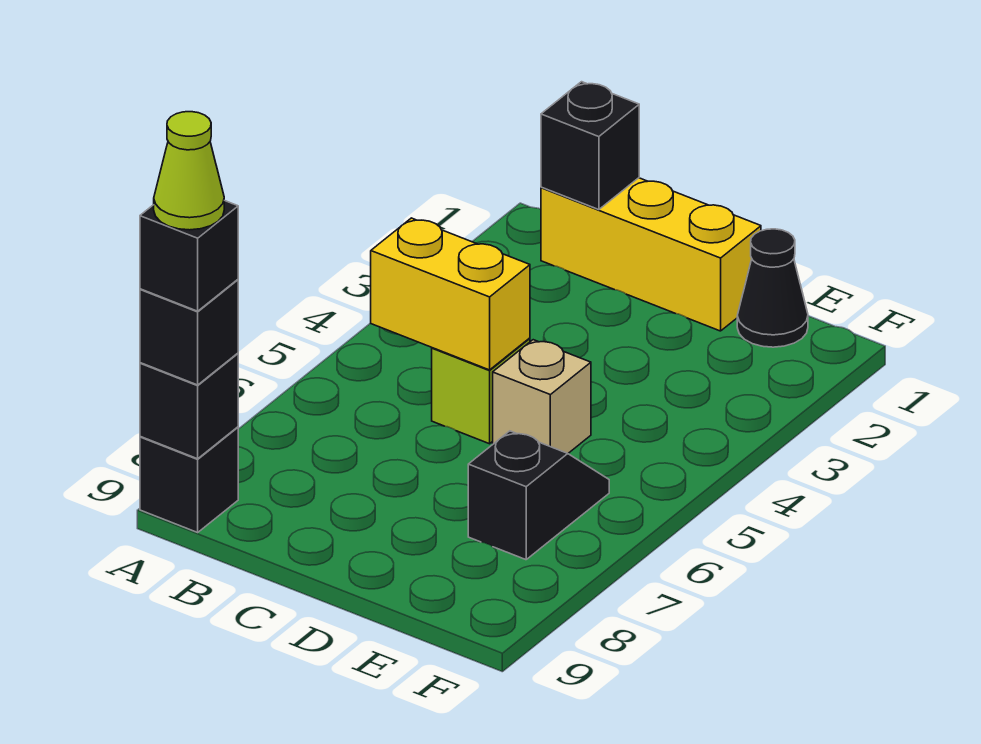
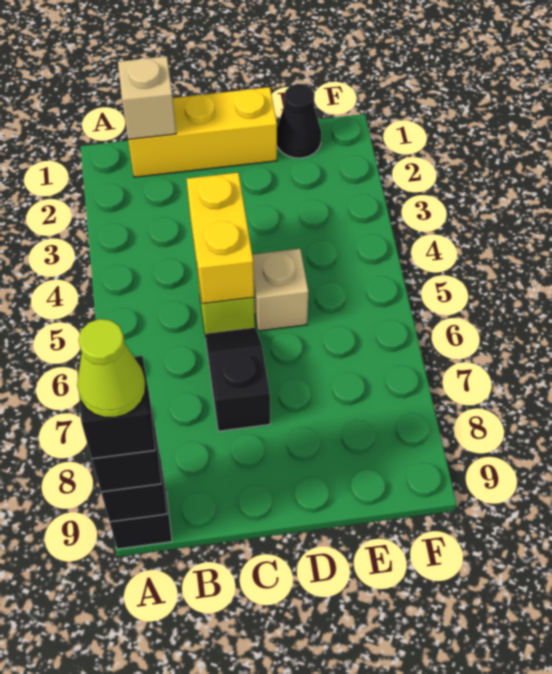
black brick B1 level 2 -> tan brick B1 level 2
yellow brick B5:C5 level 2 -> yellow brick C4:C5 level 2
black slope E6:E7 level 1 top 7 -> black slope C6:C7 level 1 top 7

